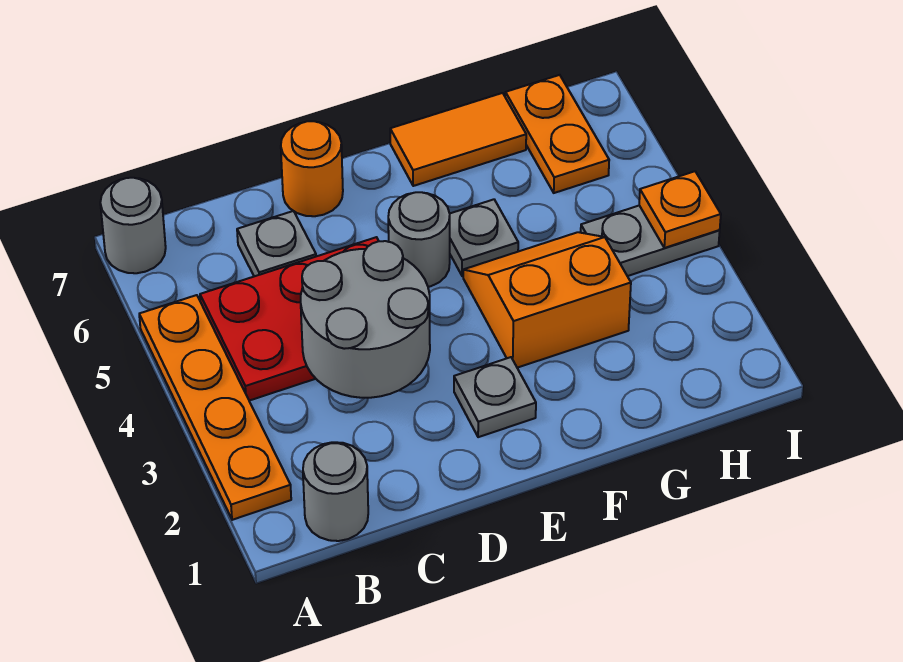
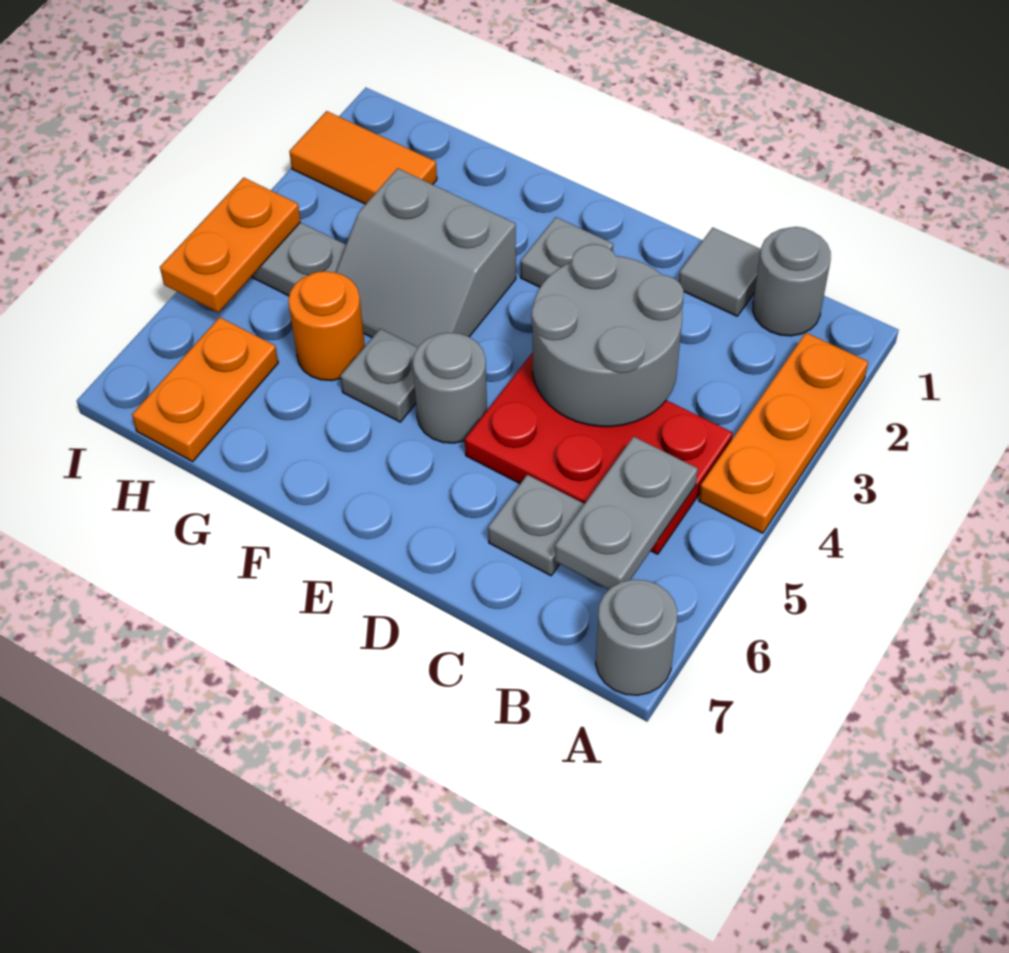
orange plate A2:A5 level 1 -> orange plate A2:A4 level 1
none -> grey plate B5:B6 level 2
none -> grey tile C1 level 1
orange round brick D7 level 1 -> orange round brick G5 level 1
orange slope F3:G4 level 1 top 3 -> grey slope F3:G4 level 1 top 3
orange tile F7:G7 level 1 -> orange tile H2:I2 level 1
orange plate I4 level 2 -> orange plate I4:I5 level 2

